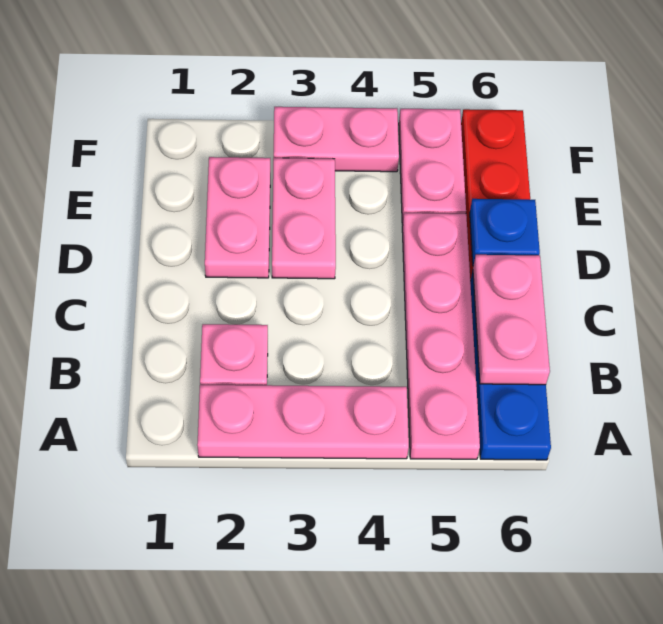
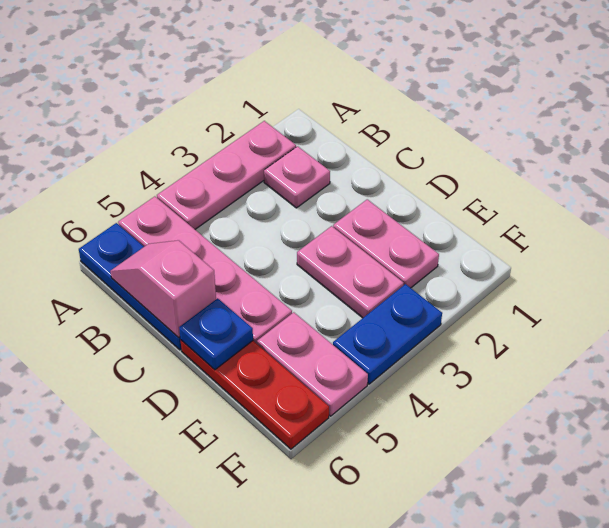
pink plate B6:C6 level 2 -> pink slope B6:C6 level 2 top C
pink plate F3:F4 level 1 -> blue plate F3:F4 level 1

